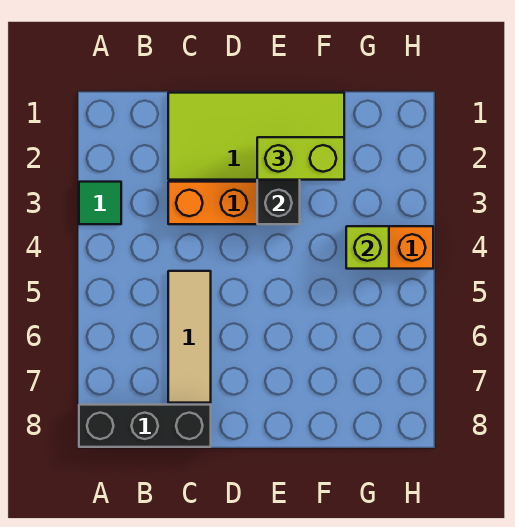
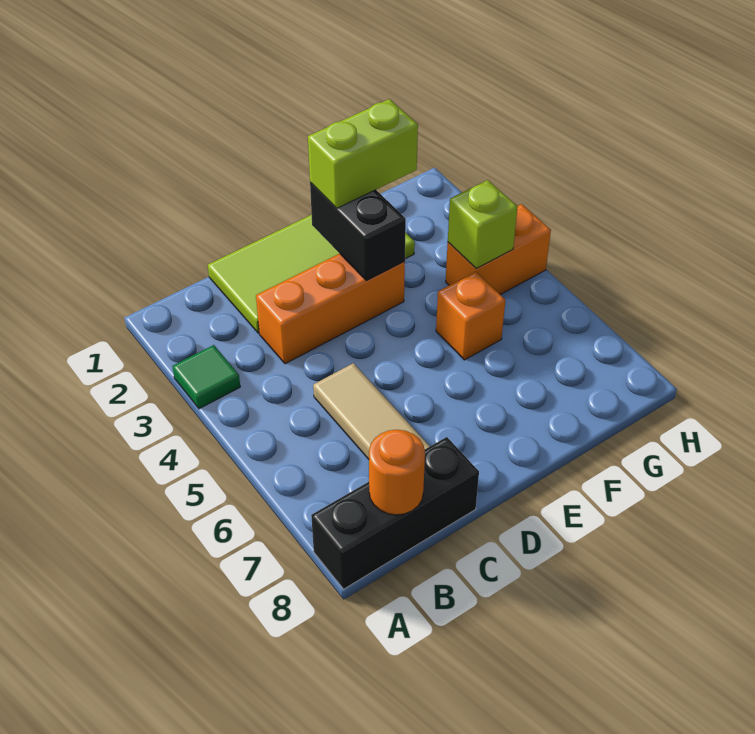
none -> orange round brick B8 level 2
none -> orange brick F5 level 1

